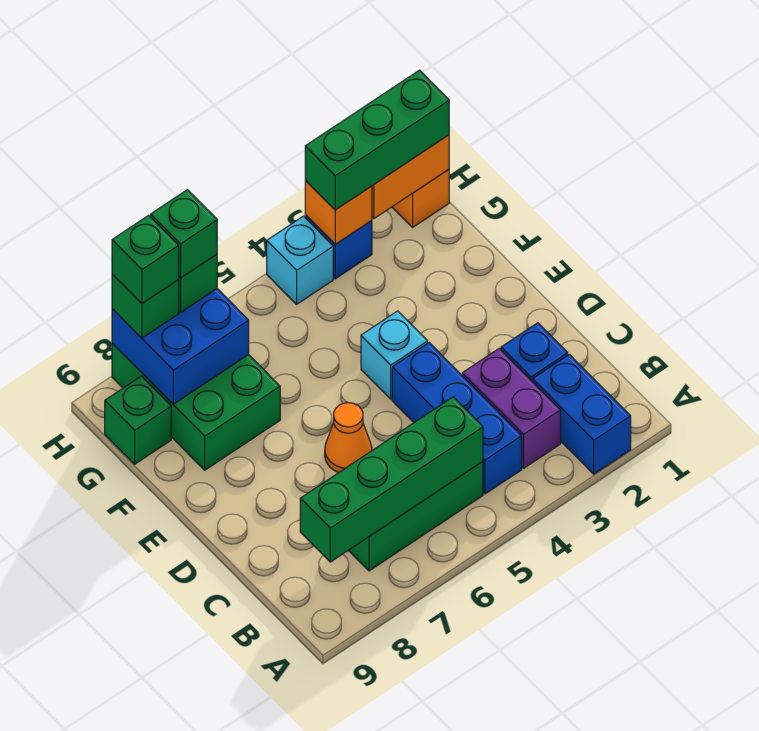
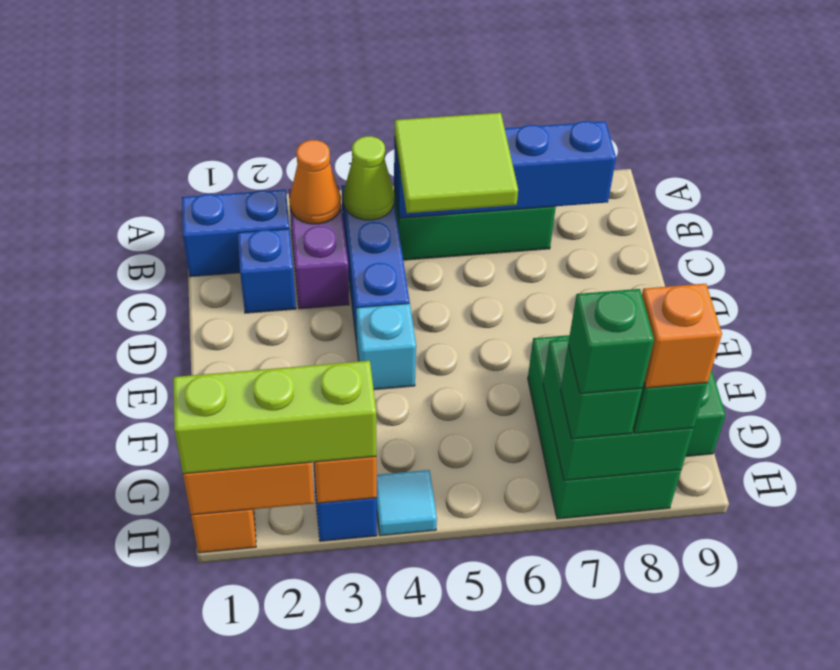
blue brick A2:B2 level 1 -> blue brick B1:B2 level 1
none -> lime cone B4 level 2
green brick B5:B8 level 2 -> blue brick B5:B8 level 2
none -> lime tile B5:C6 level 3
orange cone D6 level 1 -> orange cone B3 level 2
blue brick G7:H8 level 2 -> green brick G7:H8 level 2
green brick H1:H3 level 3 -> lime brick H1:H3 level 3
cyan brick H4 level 1 -> cyan tile H4 level 1
green brick H8 level 4 -> orange brick H8 level 4

